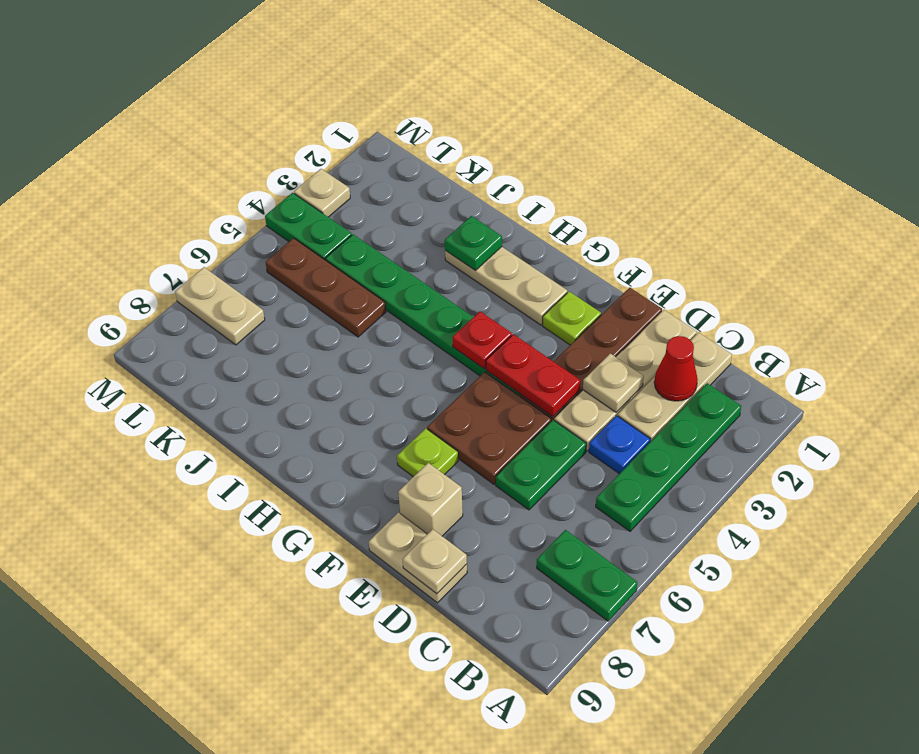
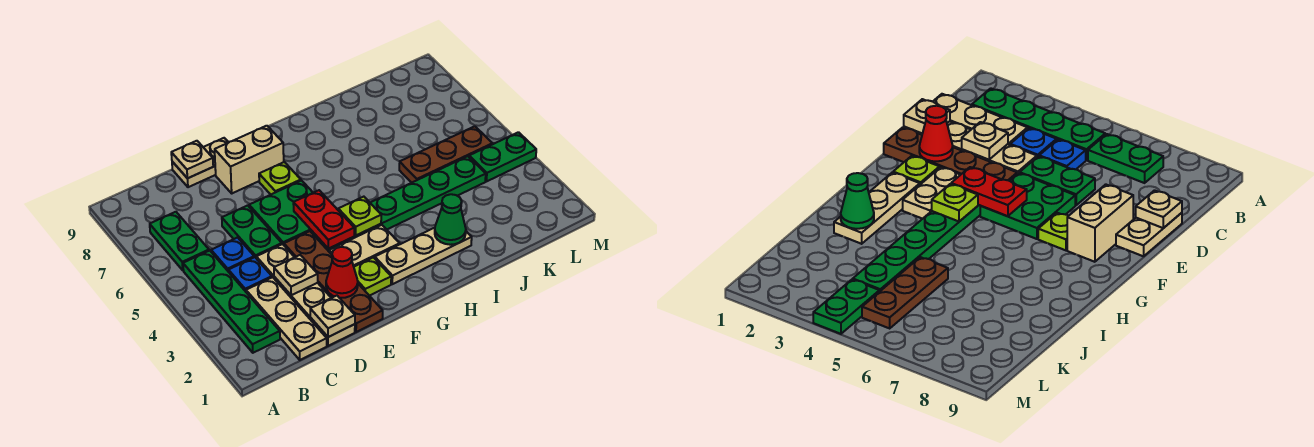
green plate A7:B7 level 1 -> green plate B6:B7 level 1
red cone C2 level 2 -> red cone E2 level 2
none -> blue plate C5 level 1
red plate E4:F4 level 2 -> red plate F4:F5 level 2
brown plate E5:F6 level 1 -> green plate E5:F6 level 1
tan brick E8 level 1 -> tan brick E8:F8 level 1
red plate G4 level 2 -> lime plate G4 level 2
green plate I2 level 2 -> green cone I2 level 2
tan plate L7:M7 level 1 -> tan plate F3:G3 level 1
tan plate M3 level 1 -> tan plate D1 level 2

